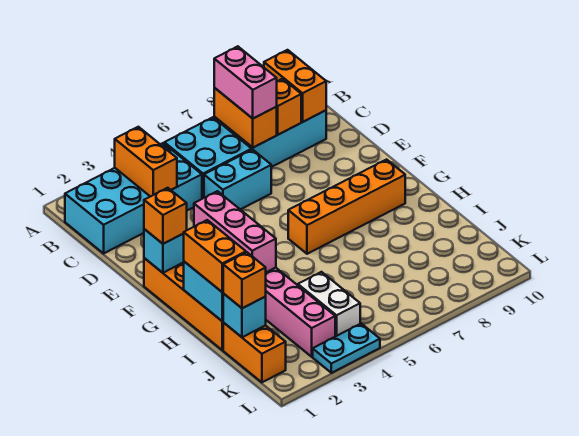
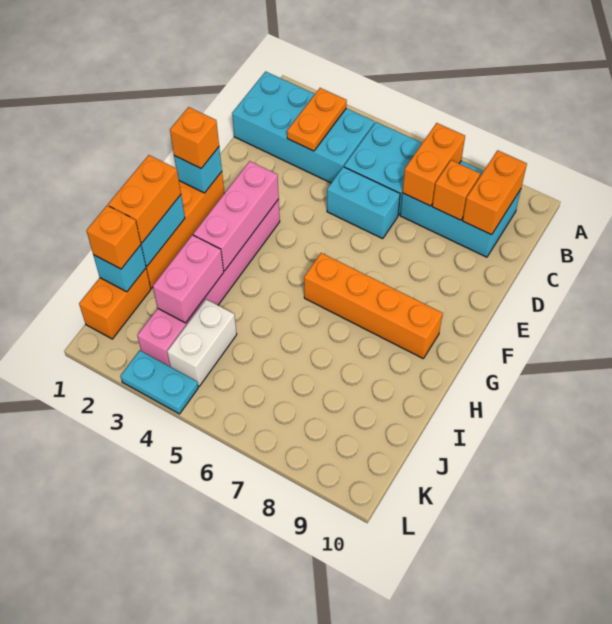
orange brick B3:C3 level 2 -> orange plate B3:C3 level 2
pink brick B7:C7 level 3 -> pink brick I3:J3 level 2

